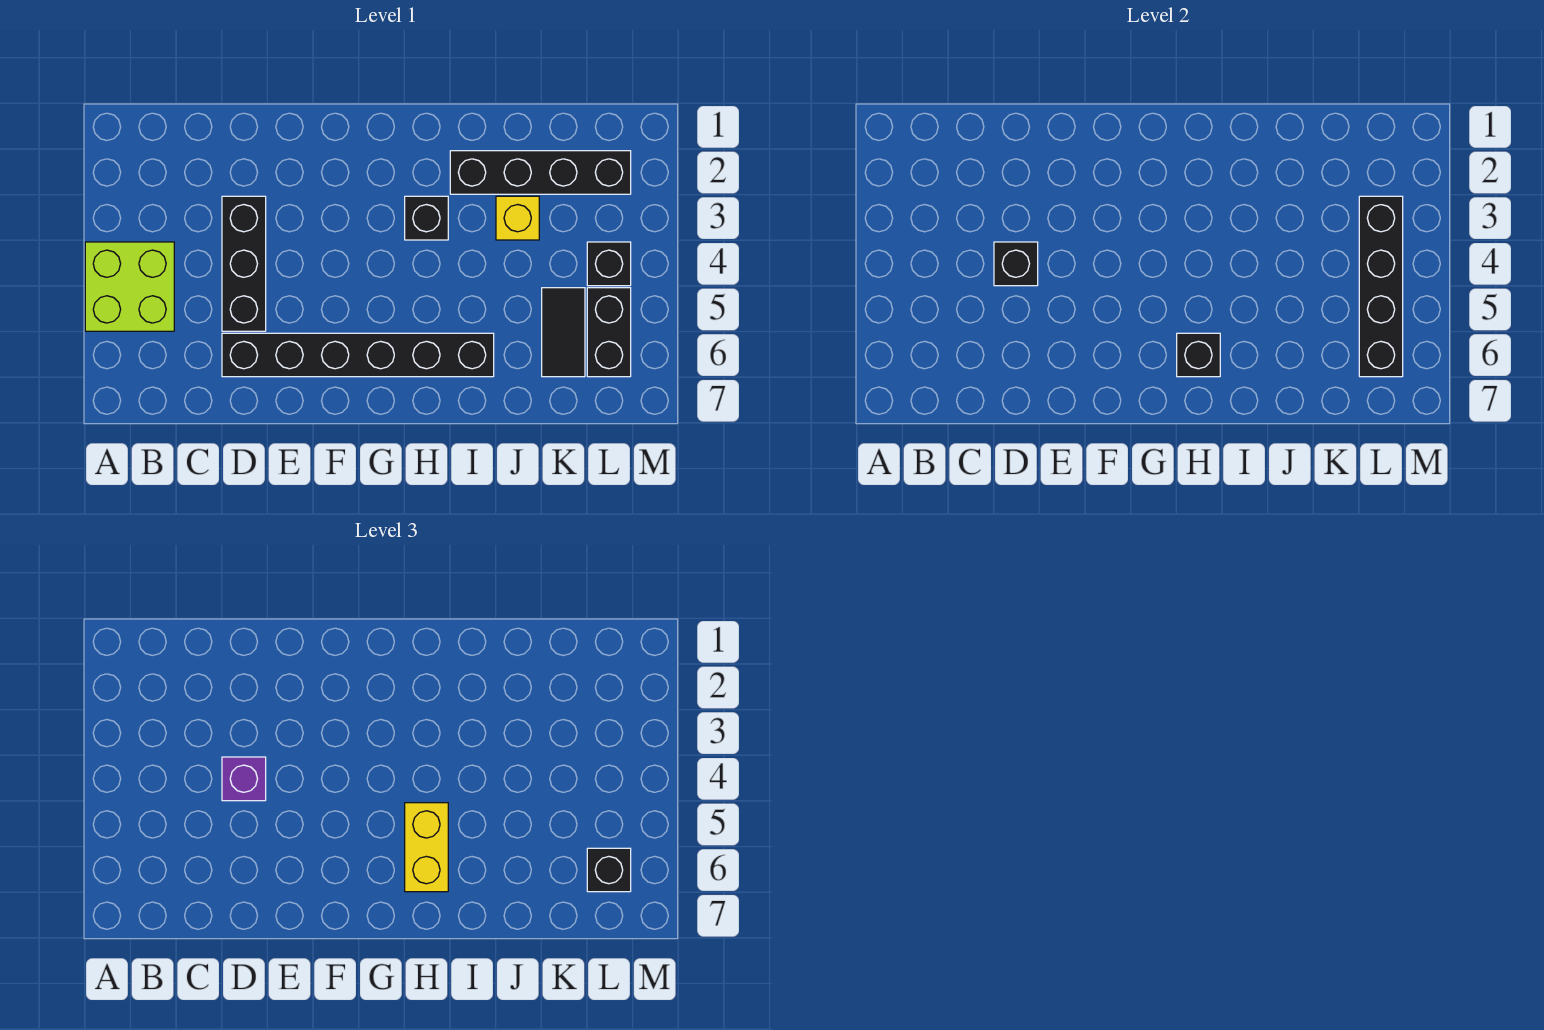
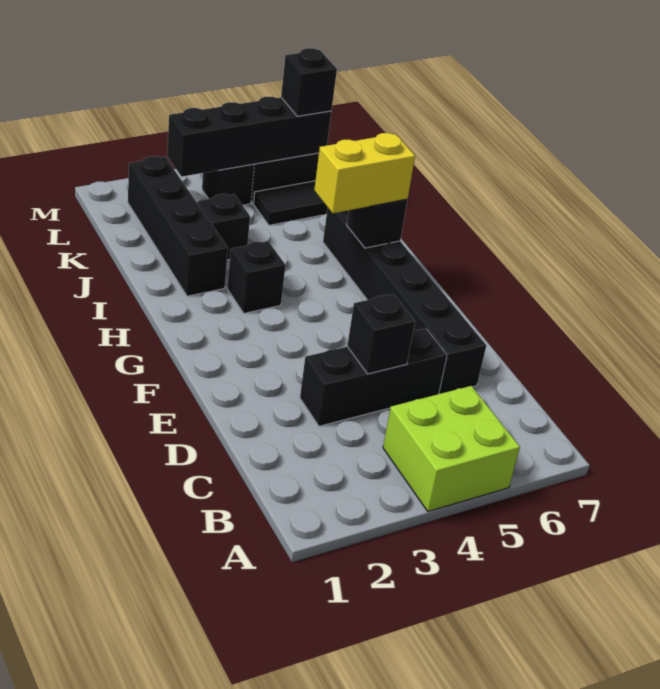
purple brick D4 level 3 -> none
yellow brick J3 level 1 -> black brick J3 level 1

